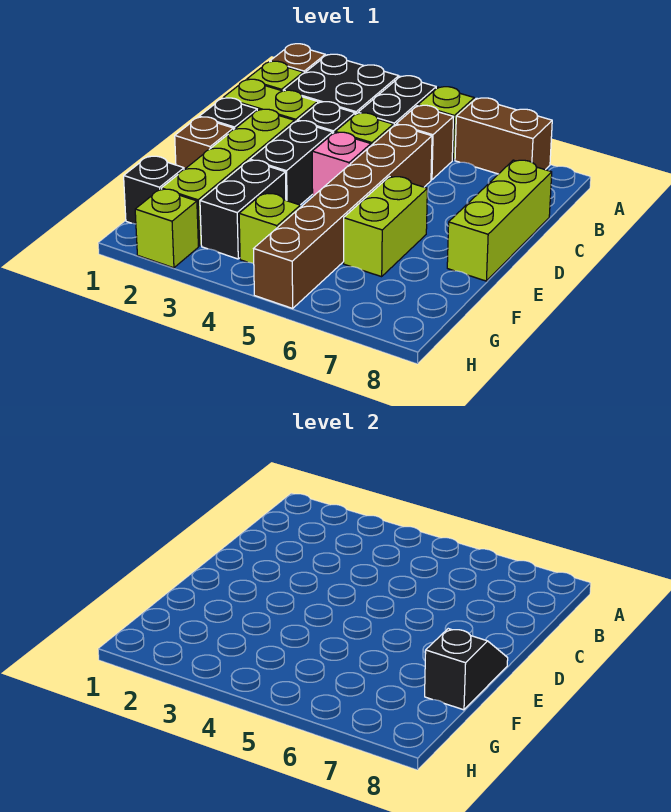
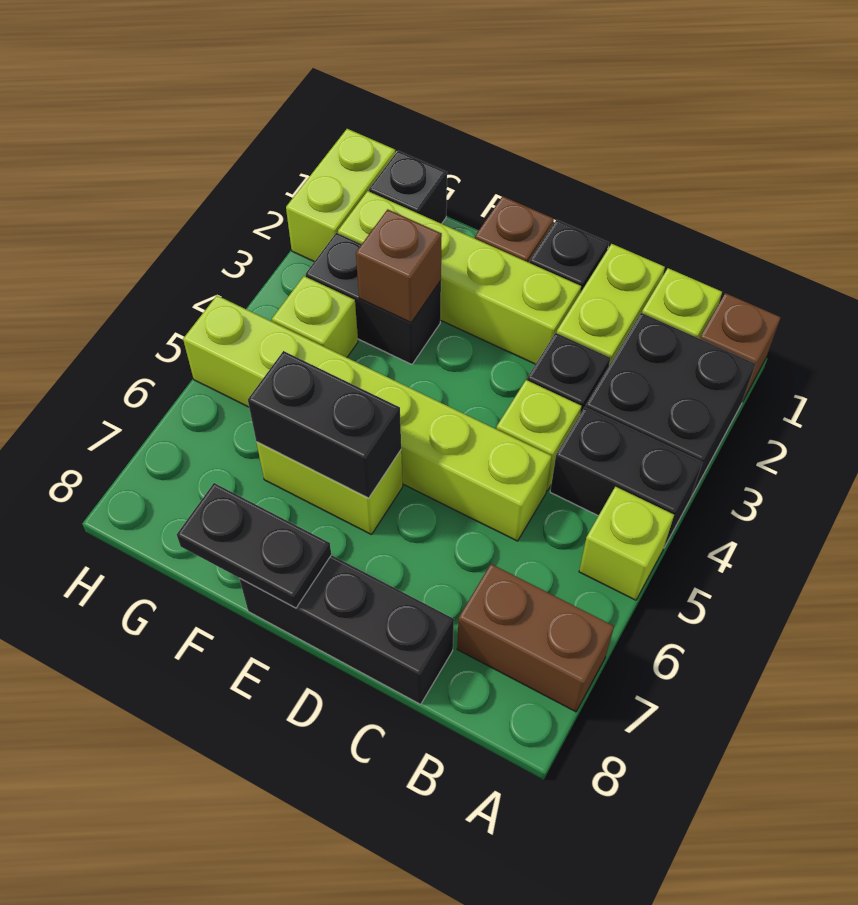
brown brick A6:A7 level 1 -> brown brick A7:B7 level 1
brown brick B5 level 1 -> brown brick F3 level 2
brown brick C5:H5 level 1 -> lime brick C5:H5 level 1
lime brick C8:E8 level 1 -> black brick C8:E8 level 1
black brick D3:E3 level 1 -> black brick E6:F6 level 2
pink brick D4 level 1 -> none
black slope E8:F8 level 2 top F -> black plate E8:F8 level 2
lime brick H2 level 1 -> lime brick H1:H2 level 1

